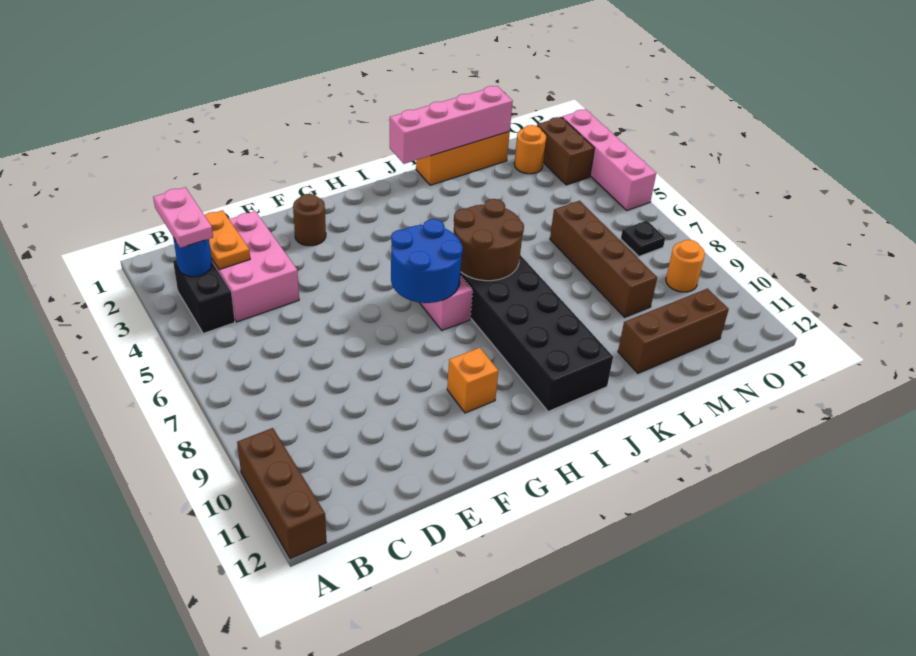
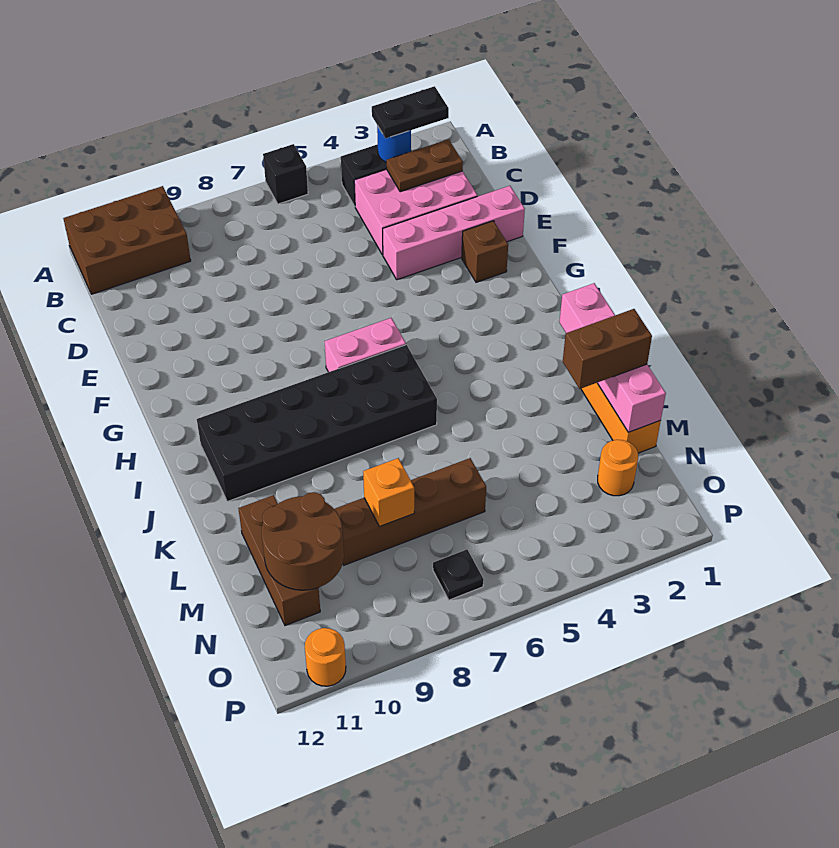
none -> black brick A6 level 1
brown brick A10:A12 level 1 -> brown brick A10:B12 level 1
pink plate B2:B3 level 3 -> black plate B2:B3 level 3
orange plate C2:C3 level 2 -> brown plate C2:C3 level 2
brown round brick F2 level 1 -> brown brick F2 level 1
blue round brick G6:H7 level 2 -> none
orange brick G10 level 1 -> orange brick M8 level 2
brown round brick I6:J7 level 2 -> brown round brick M10:N11 level 2
brown brick O2:O3 level 1 -> brown brick L1:L2 level 3
orange round brick O9 level 1 -> orange round brick P11 level 1
pink brick P2:P5 level 1 -> pink brick E1:E4 level 1

